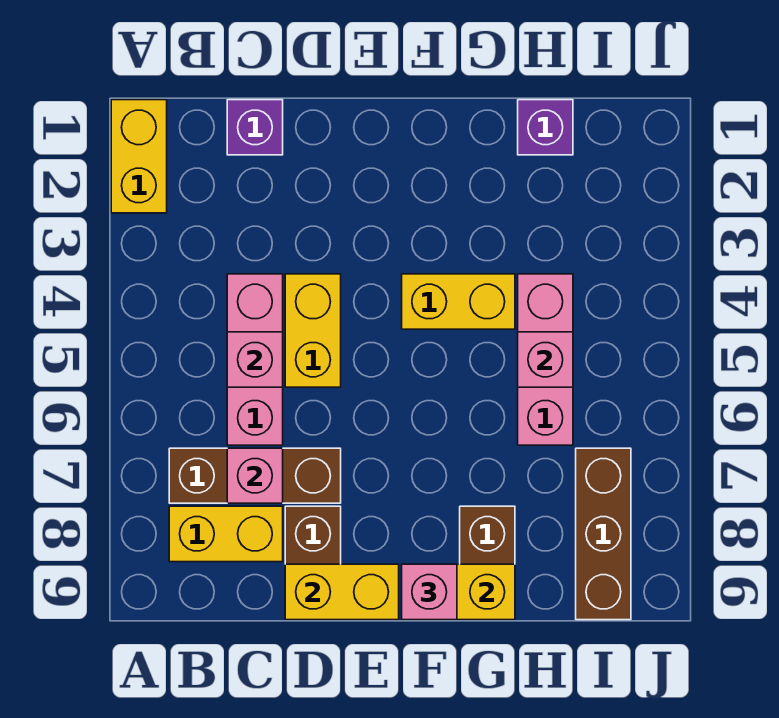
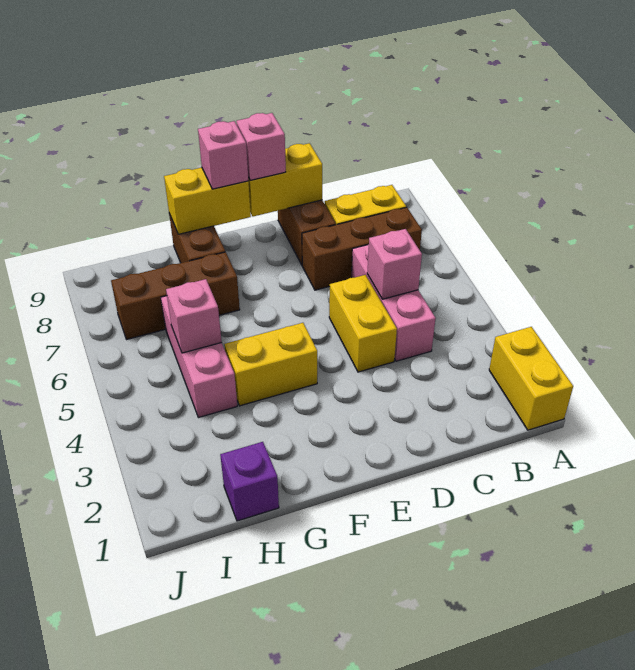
purple brick C1 level 1 -> none
pink brick C7 level 2 -> pink brick E9 level 3
brown brick I7:I9 level 1 -> brown brick G7:I7 level 1

